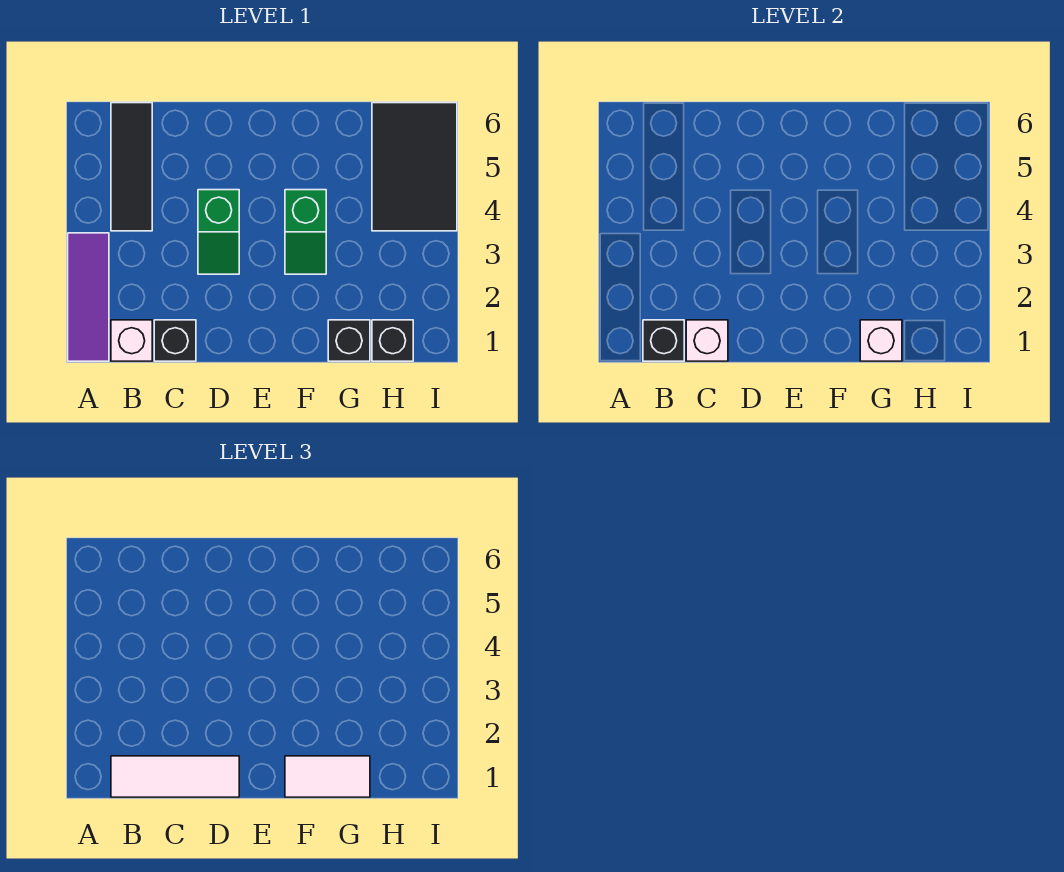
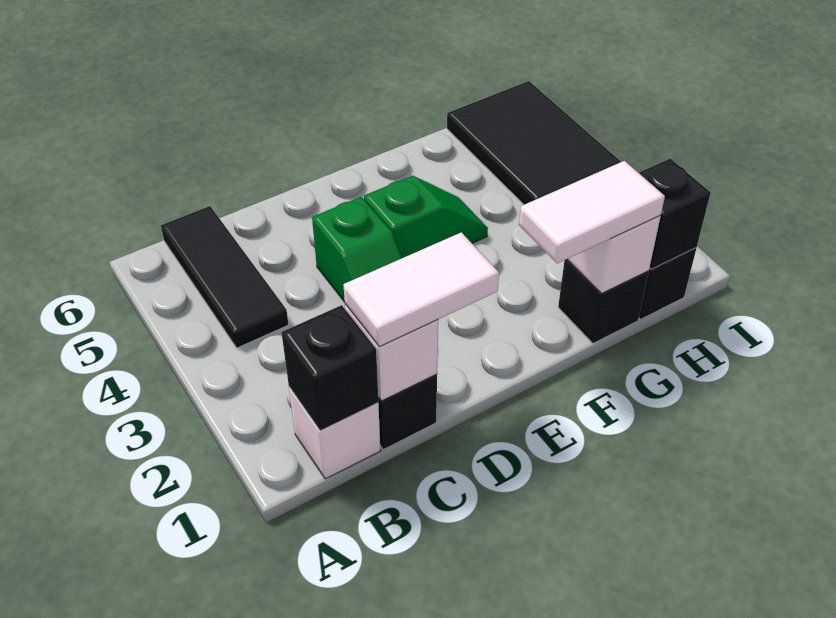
purple tile A1:A3 level 1 -> none
white tile B1:D1 level 3 -> white tile C1:D1 level 3
green slope F3:F4 level 1 top 4 -> green slope E4:F4 level 1 top E
none -> black brick H1 level 2

